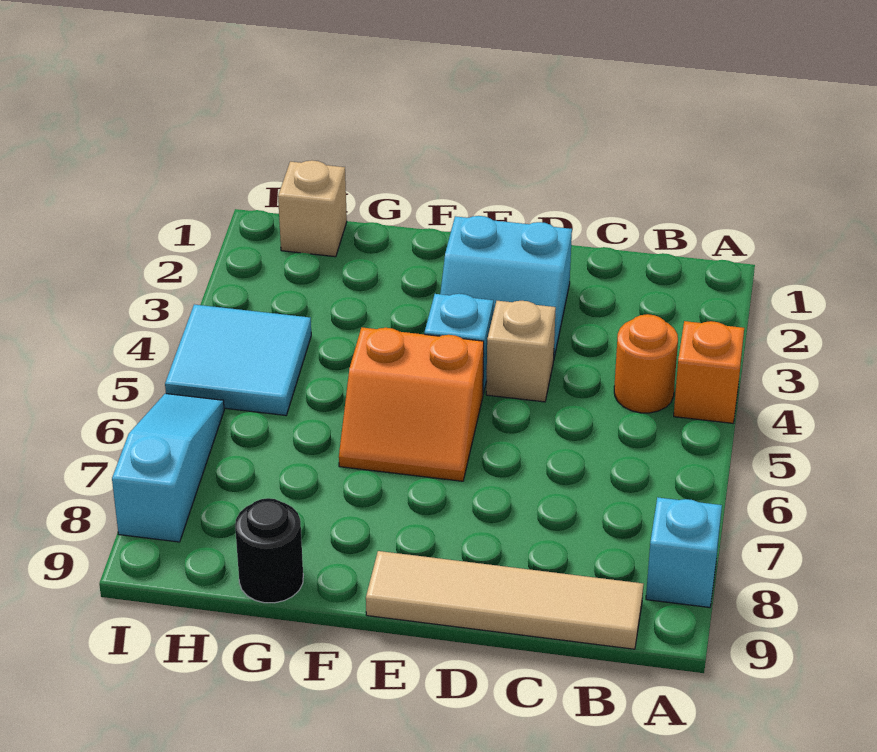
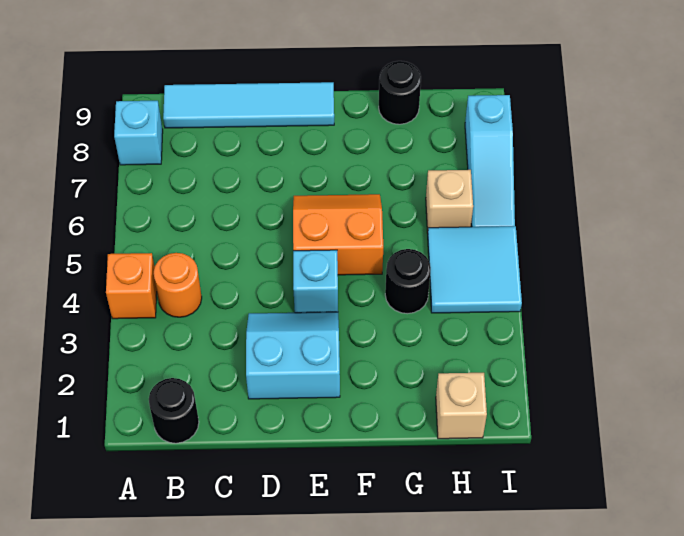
none -> black round brick B1 level 1
tan tile B9:E9 level 1 -> cyan tile B9:E9 level 1
tan brick D4 level 1 -> tan brick H6 level 1
none -> black round brick G4 level 1

